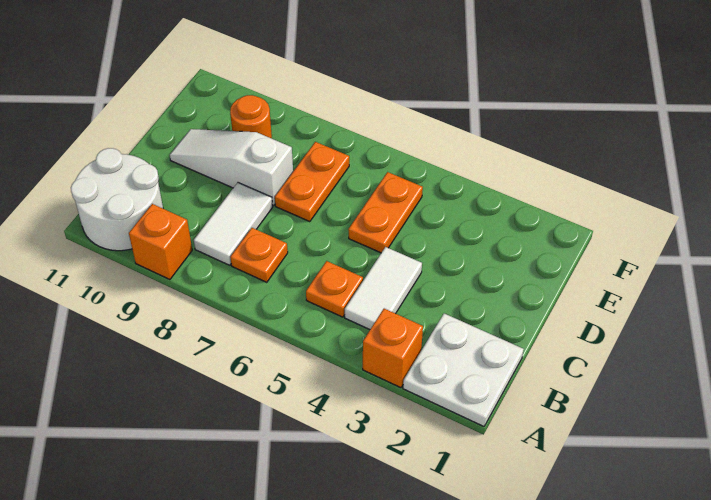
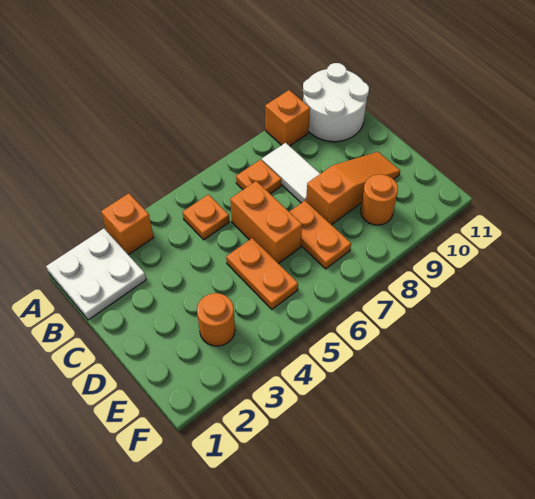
white tile B4:C4 level 1 -> none
none -> orange brick C6:D6 level 1
white slope D8:D10 level 1 top 8 -> orange slope D8:D10 level 1 top 8
none -> orange round brick E3 level 1

